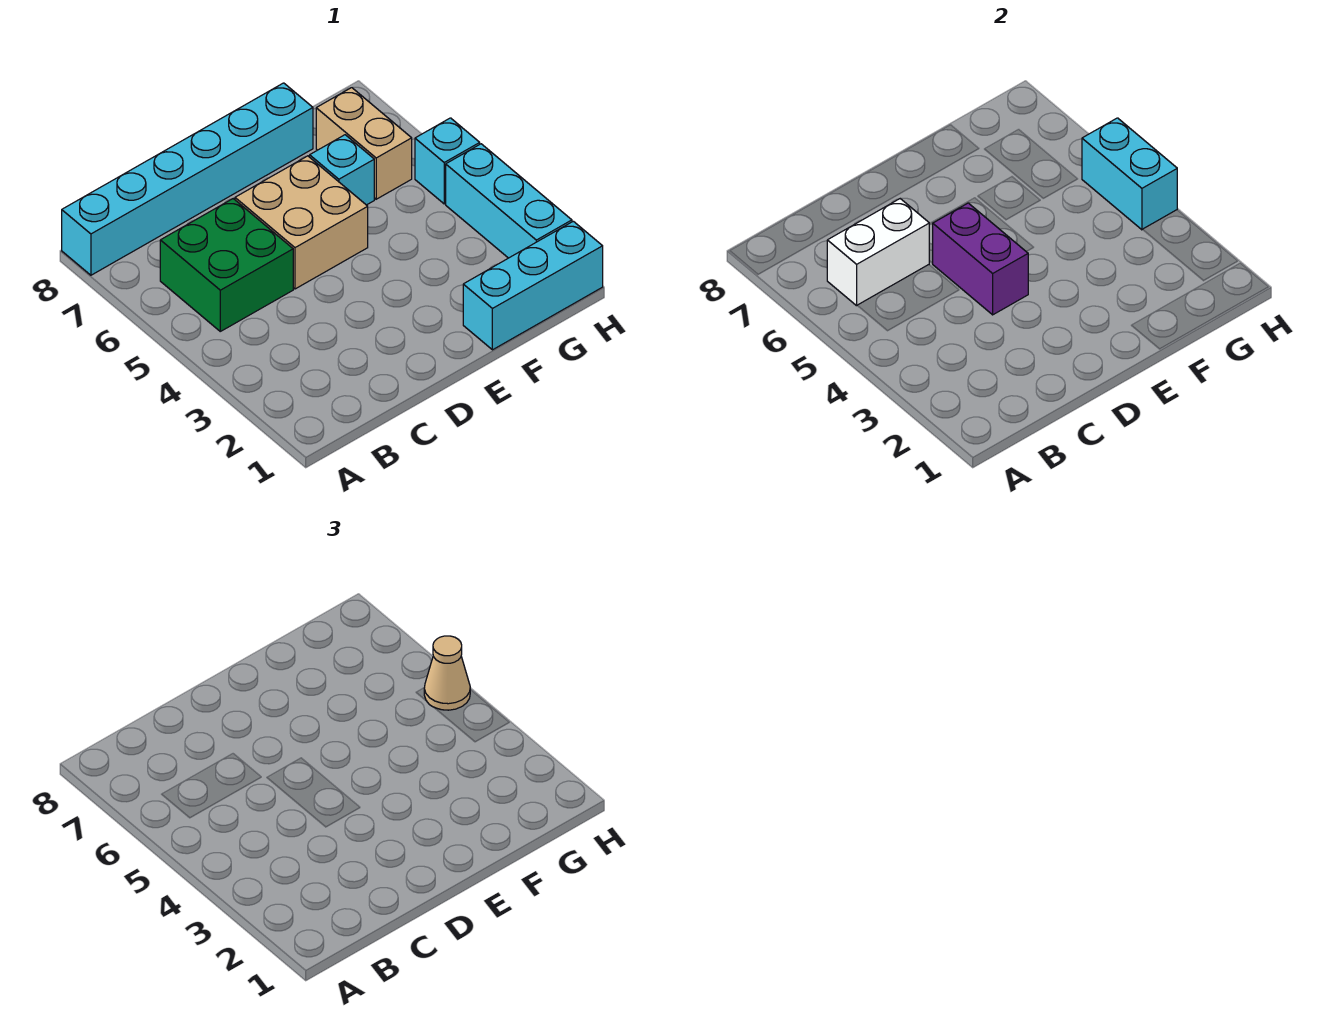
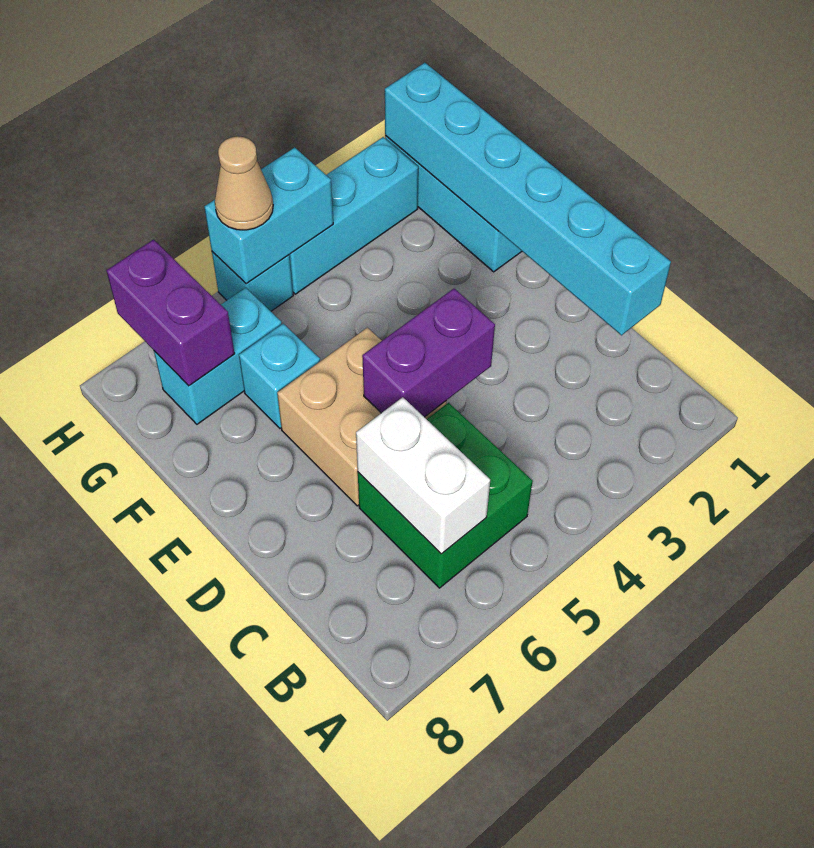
cyan brick A8:F8 level 1 -> cyan brick C1:H1 level 2
tan brick G6:G7 level 1 -> cyan brick G6:G7 level 1
none -> purple brick G7:H7 level 2

